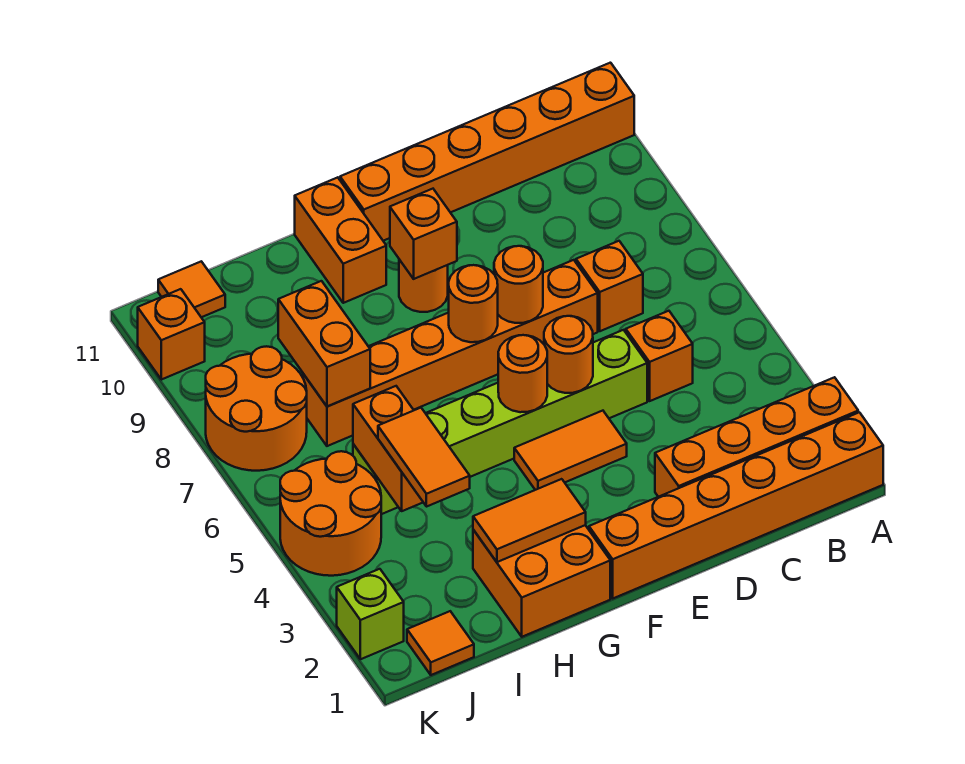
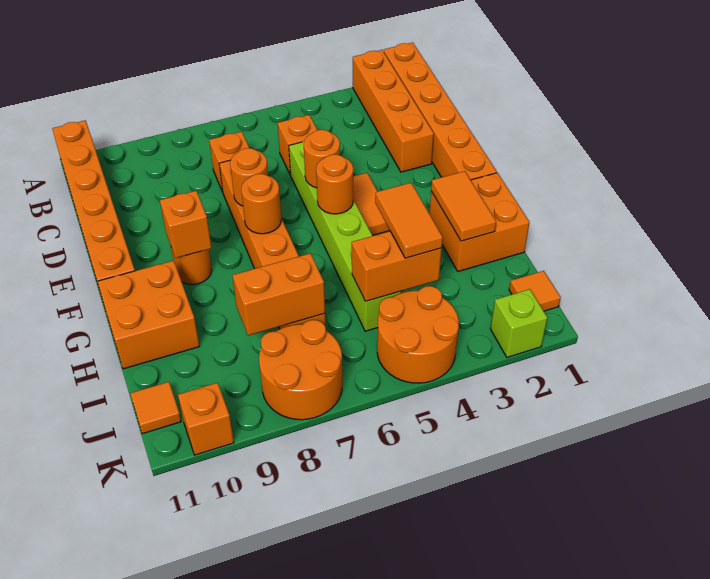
orange brick G10:G11 level 1 -> orange brick G10:H11 level 1
orange tile I3:I4 level 3 -> orange tile H4:I4 level 3

